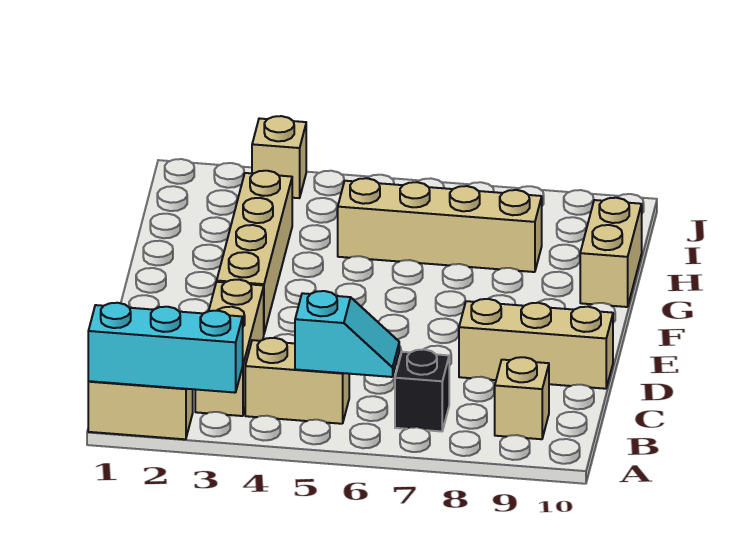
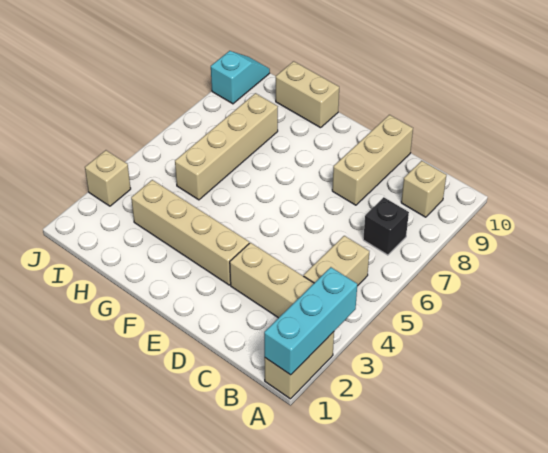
cyan slope B5:B6 level 2 top 5 -> cyan slope J9:J10 level 1 top 9

